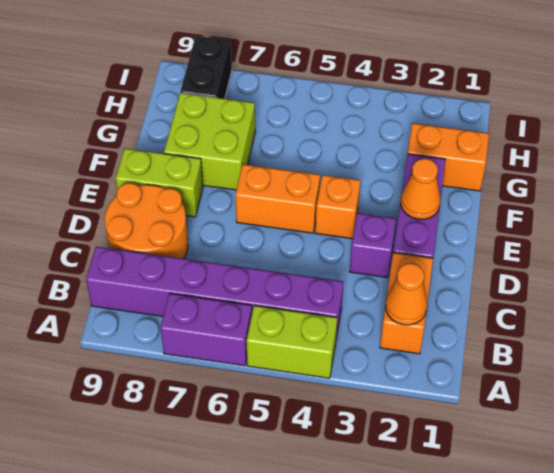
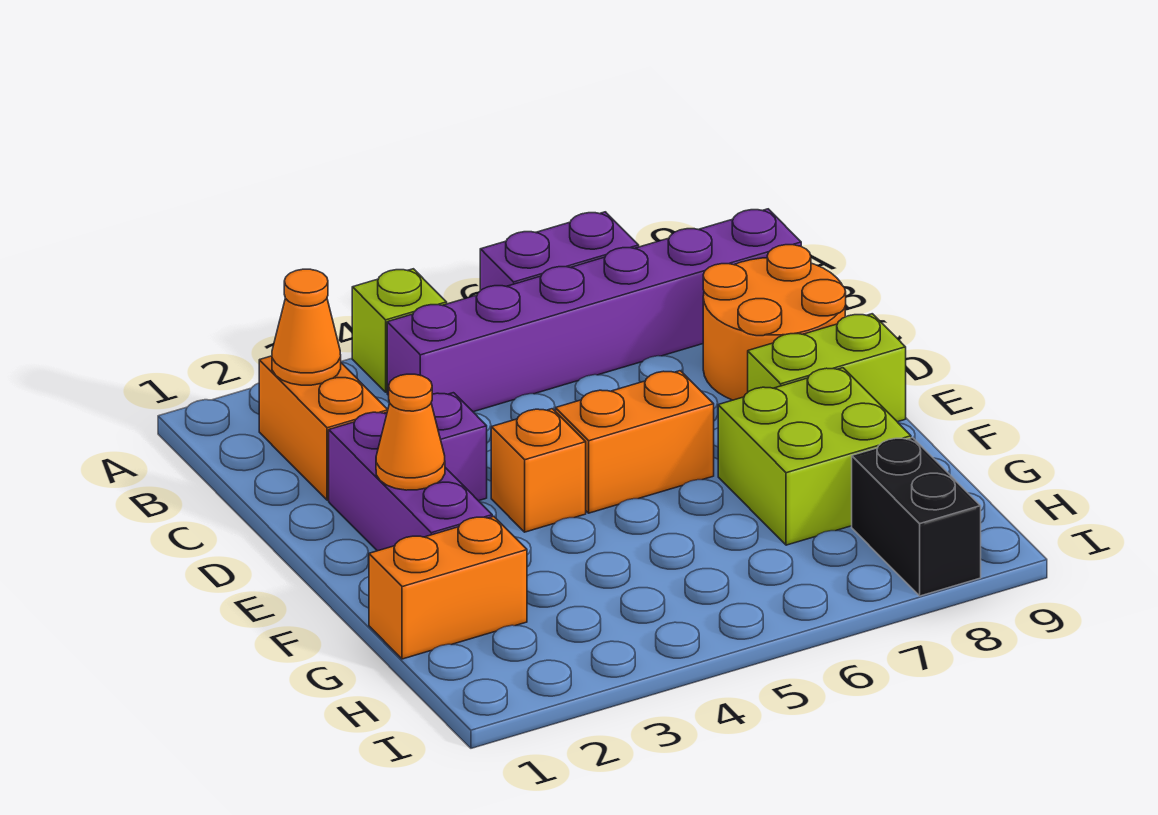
lime brick A4:A5 level 1 -> lime brick A4 level 1

